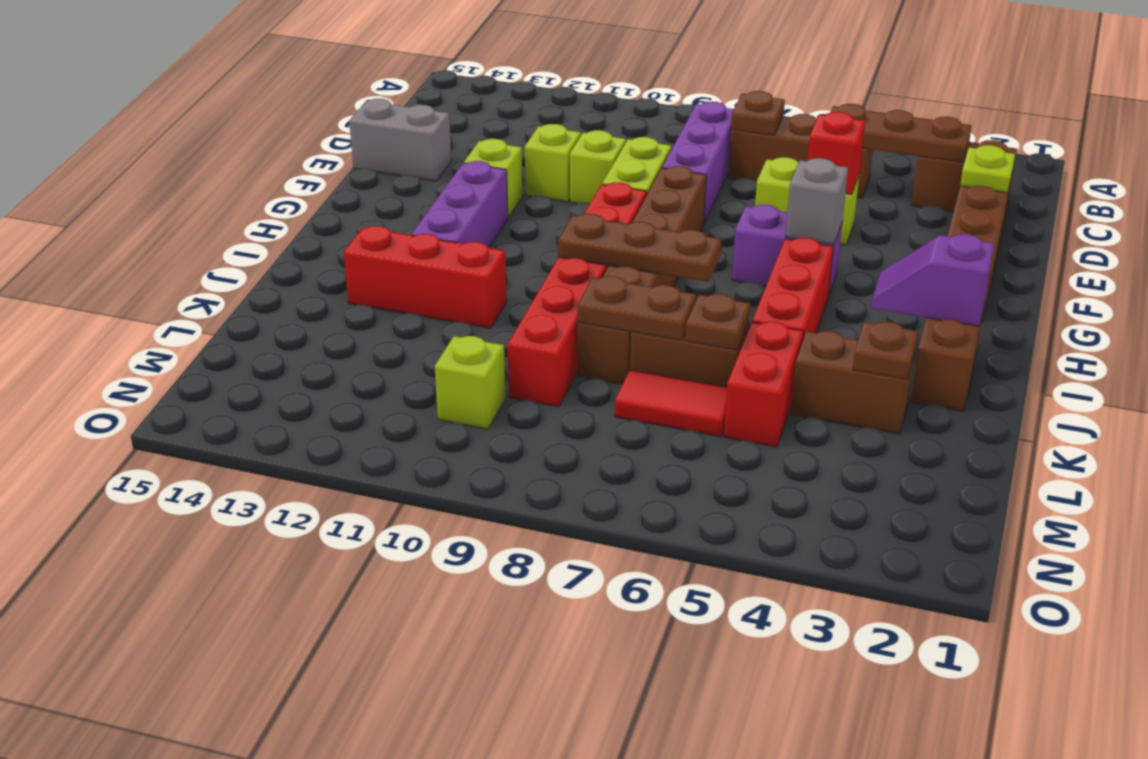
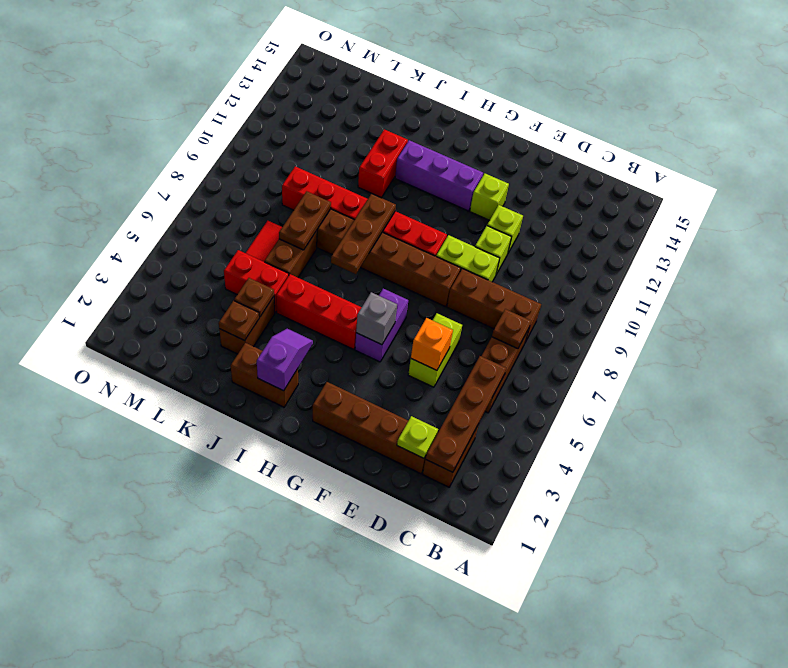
brown plate C3:C5 level 2 -> brown plate C2:C5 level 2
purple brick C8:E8 level 1 -> brown brick C8:E8 level 1
red brick E5 level 2 -> orange brick E5 level 2
grey brick E14:E15 level 1 -> none
red brick J11:J13 level 1 -> red brick J11:J12 level 1
brown plate K6 level 2 -> brown plate K4 level 2
lime brick M10 level 1 -> none

